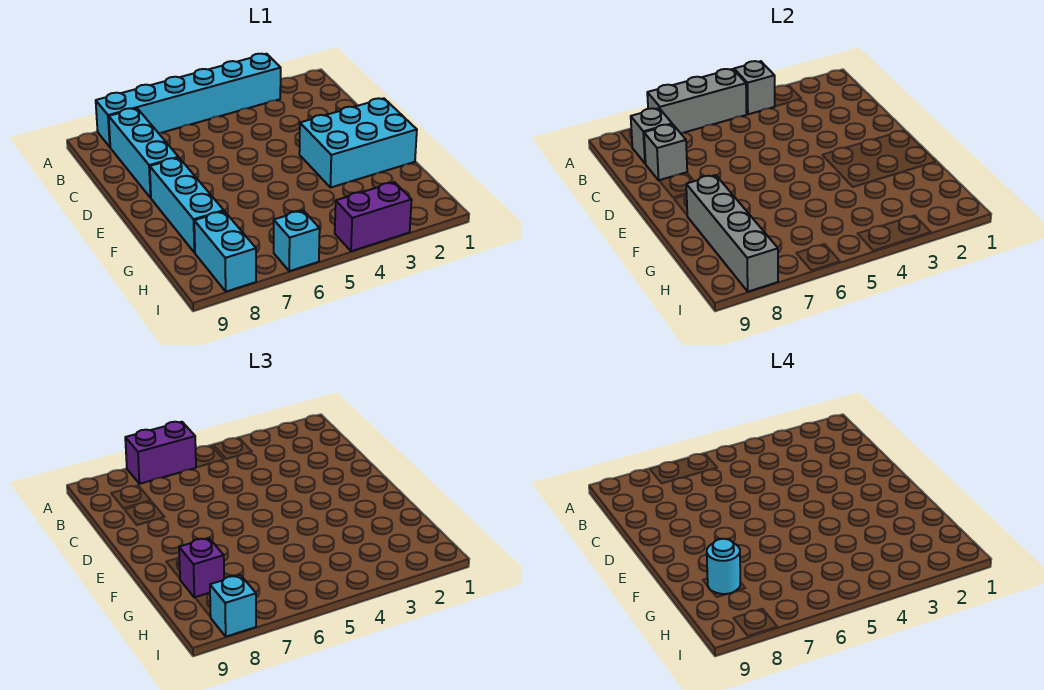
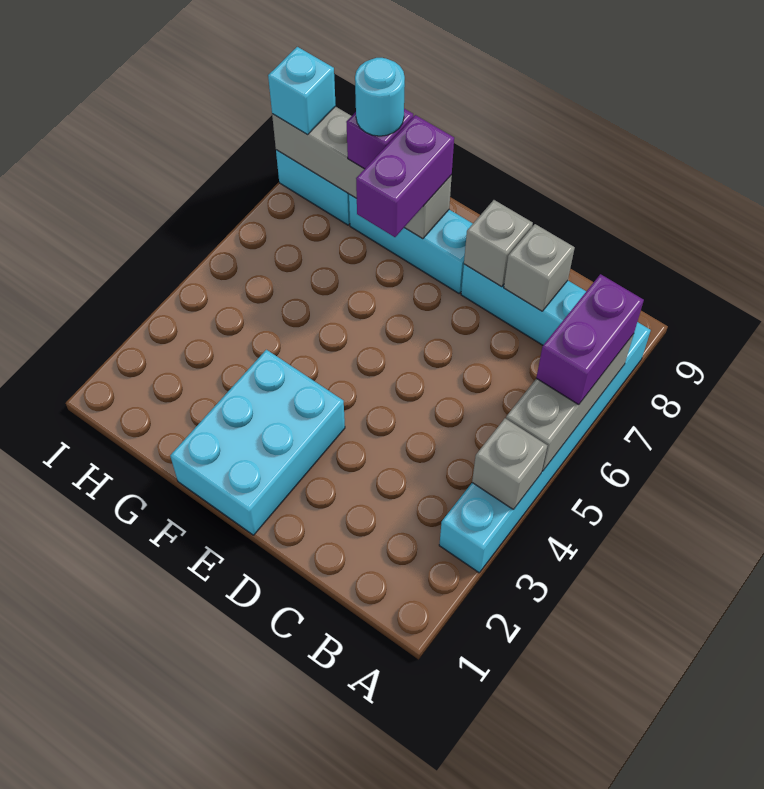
grey brick B8 level 2 -> grey brick D8 level 2
purple brick I3:I4 level 1 -> purple brick F7:F8 level 3
cyan brick I6 level 1 -> none

